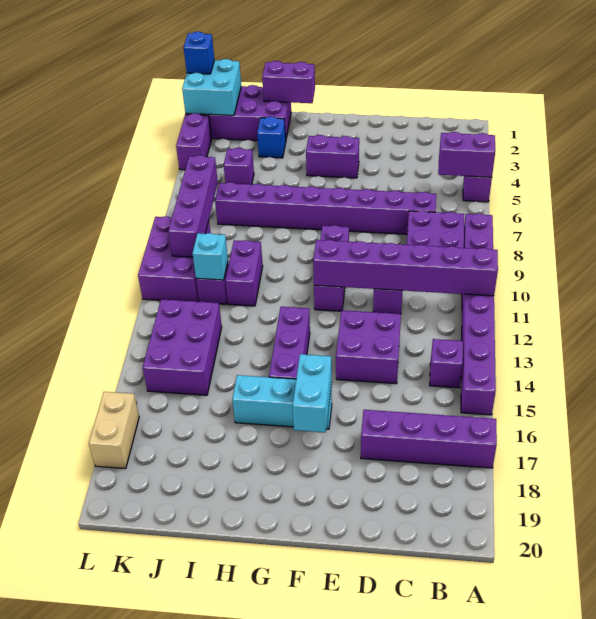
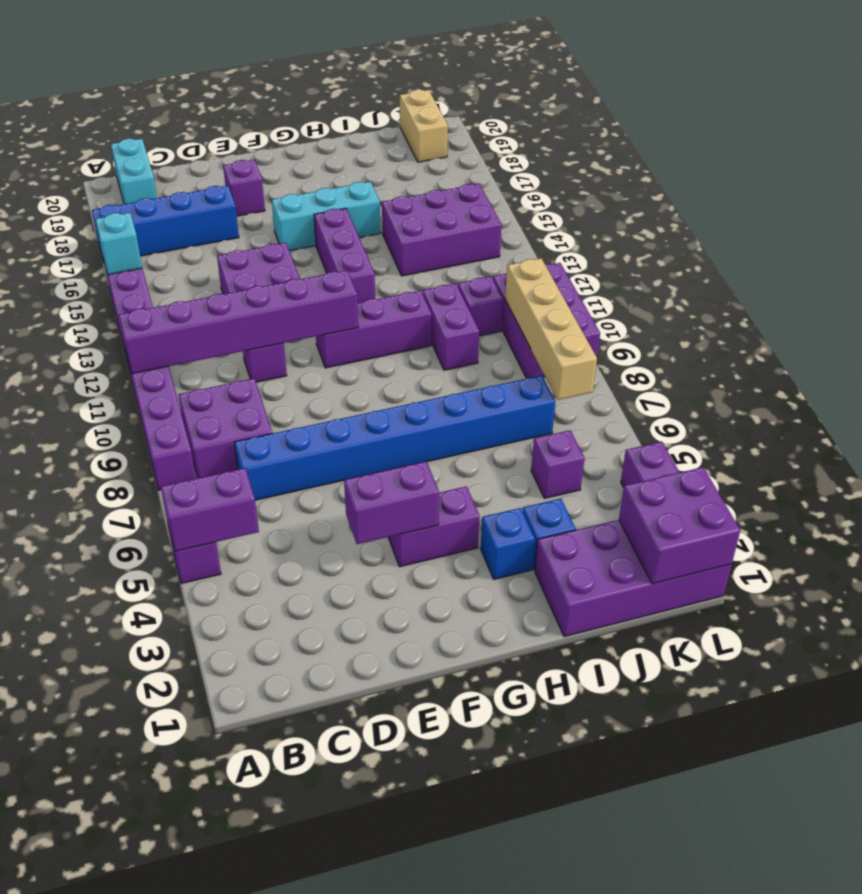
purple brick A17:D17 level 1 -> blue brick A17:D17 level 1
purple brick B14 level 1 -> purple brick E18 level 1
purple brick C7:J7 level 1 -> blue brick C7:J7 level 1
purple brick F9:F11 level 1 -> purple brick F11:H11 level 1
cyan brick F16:F17 level 2 -> cyan brick B19:B20 level 1
purple brick H1:I1 level 2 -> purple brick E4:F4 level 2
cyan brick J11 level 2 -> cyan brick A15 level 2
purple brick J13:K15 level 1 -> purple brick I14:K15 level 1
cyan brick K1:L2 level 2 -> purple brick K1:L2 level 2
purple brick K7:K10 level 2 -> tan brick K7:K10 level 2
blue brick L1 level 3 -> blue brick H3 level 1
tan brick L17:L18 level 1 -> tan brick K19:K20 level 1

